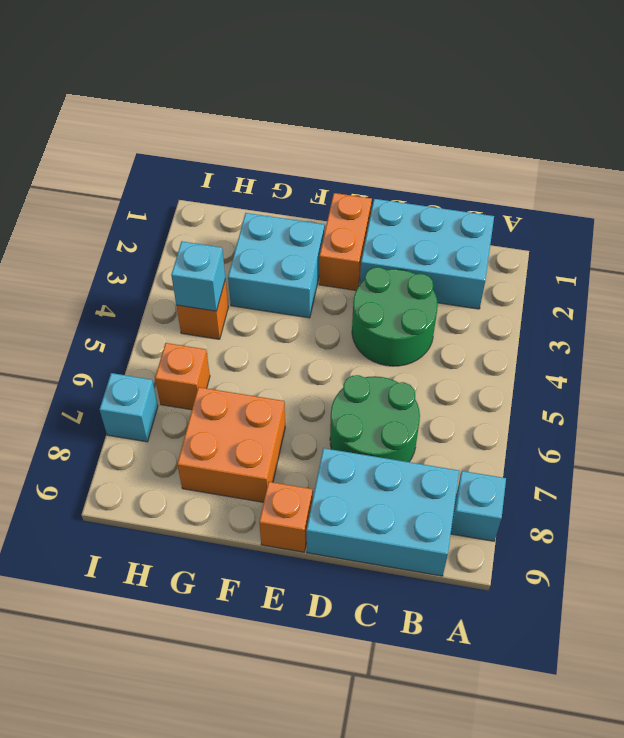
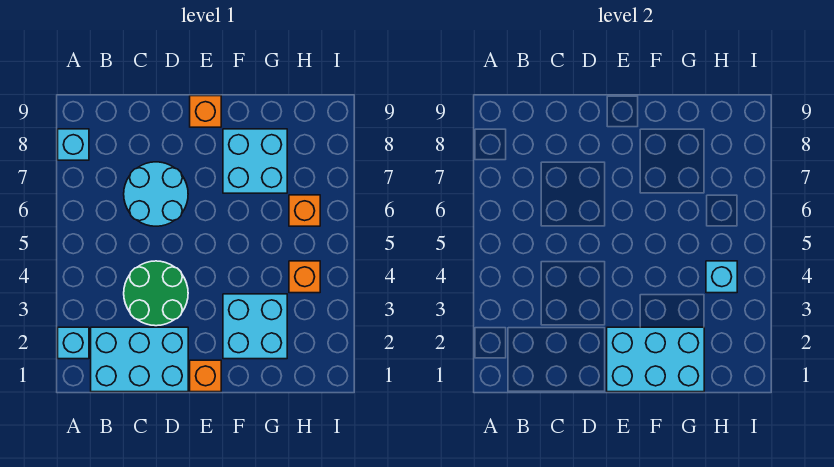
cyan brick B8:D9 level 1 -> cyan brick E1:G2 level 2
green round brick C6:D7 level 1 -> cyan round brick C6:D7 level 1
orange brick E1:E2 level 1 -> orange brick E1 level 1
orange brick F7:G8 level 1 -> cyan brick F7:G8 level 1
cyan brick I7 level 1 -> cyan brick A2 level 1

